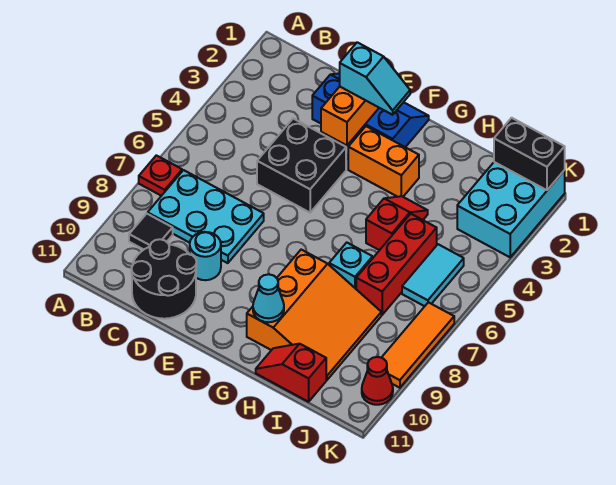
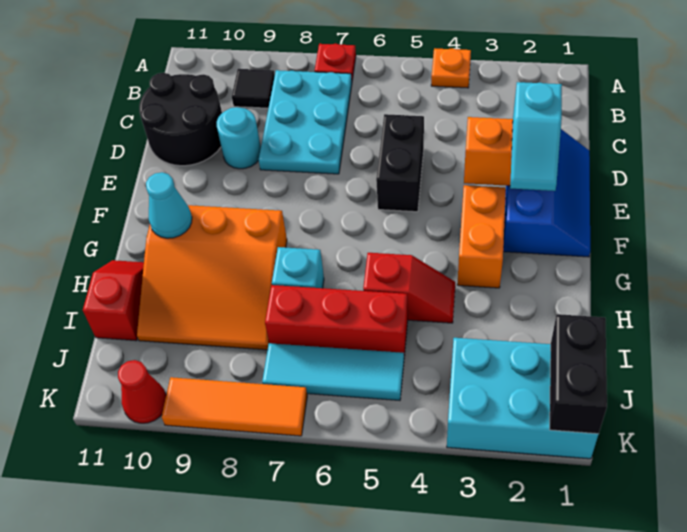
none -> orange plate A4 level 1
black brick D4:E5 level 1 -> black brick D5:E5 level 1
cyan tile J5:J6 level 1 -> cyan tile J5:J7 level 1

